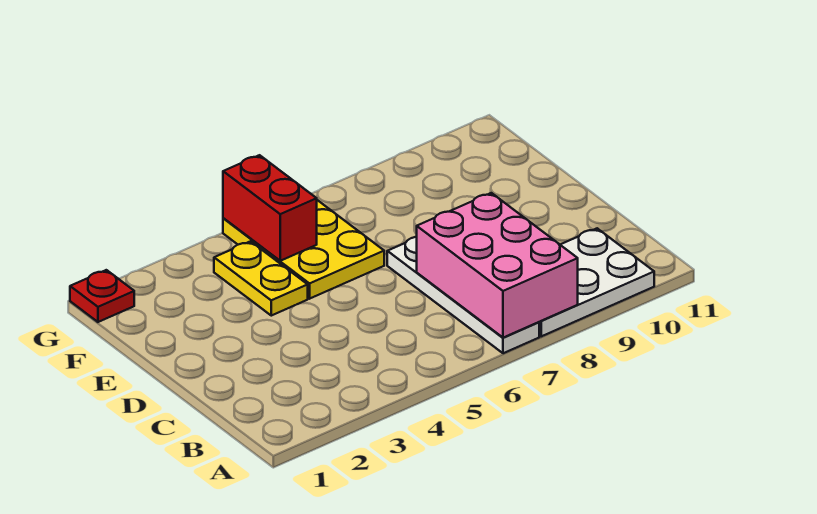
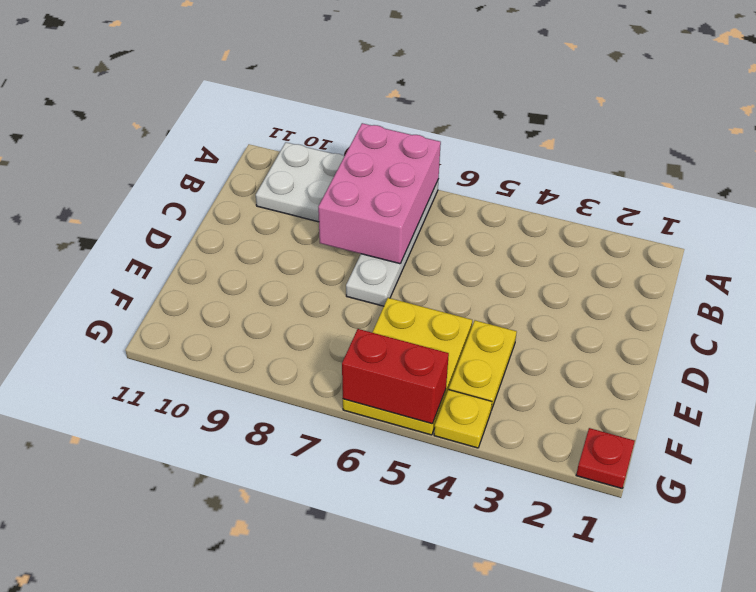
red brick F5:G5 level 2 -> red brick G5:G6 level 2
none -> yellow plate G4 level 1

